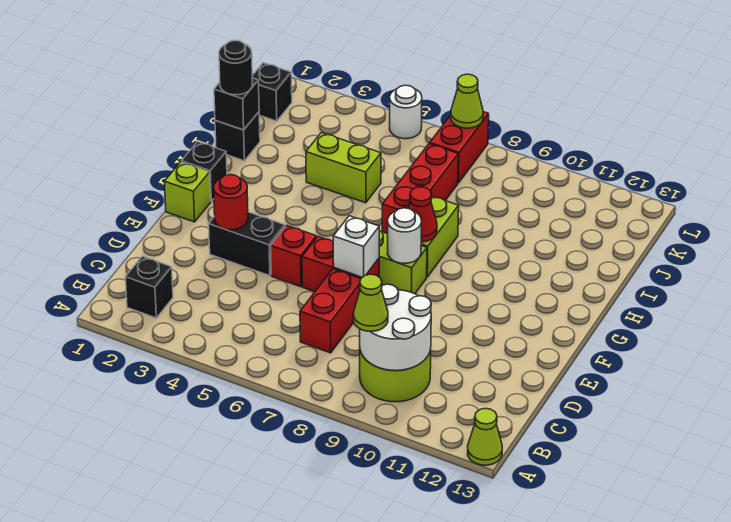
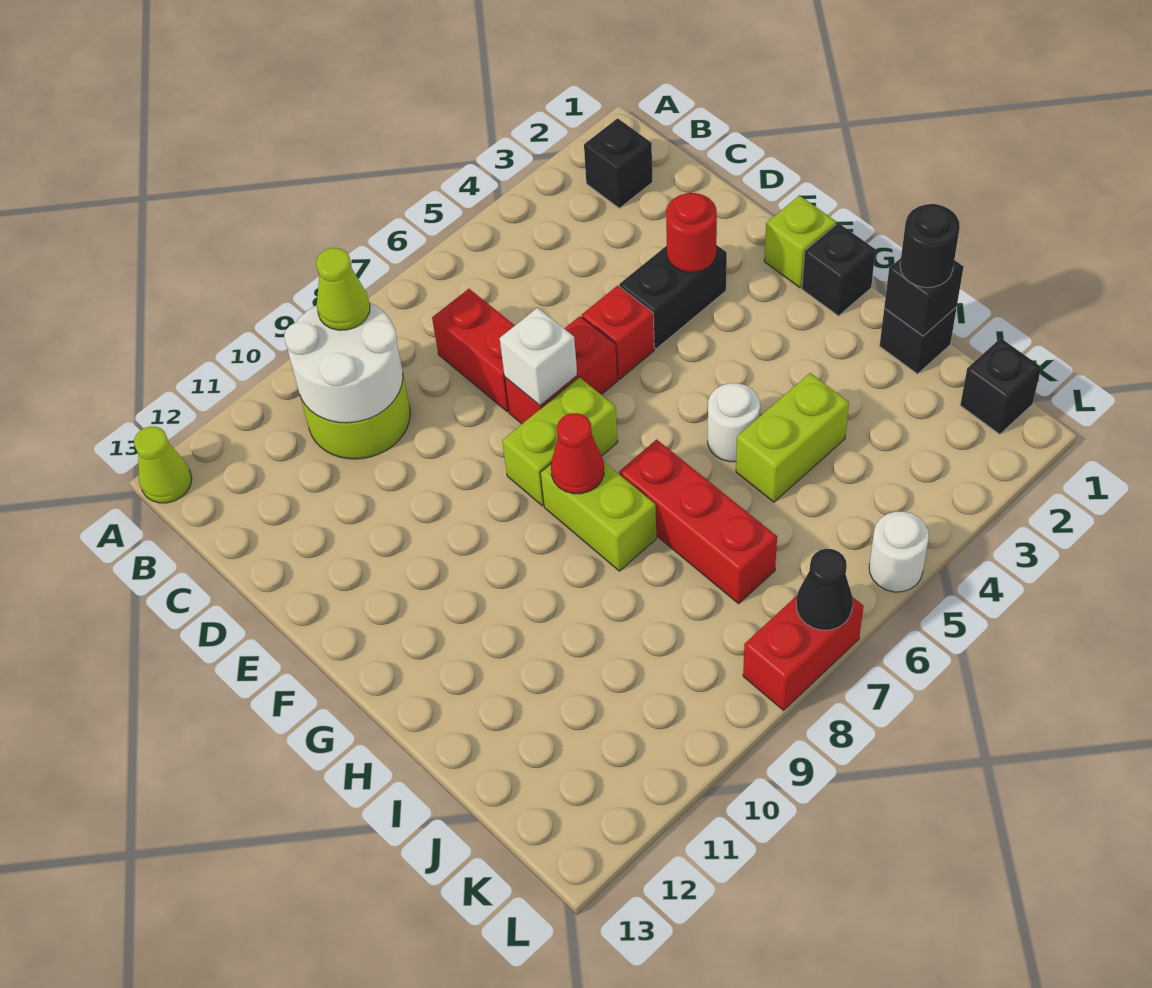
white round brick F8 level 2 -> white round brick H5 level 1
red brick K7:L7 level 1 -> red brick L7:L8 level 1
lime cone L7 level 2 -> black cone L7 level 2

